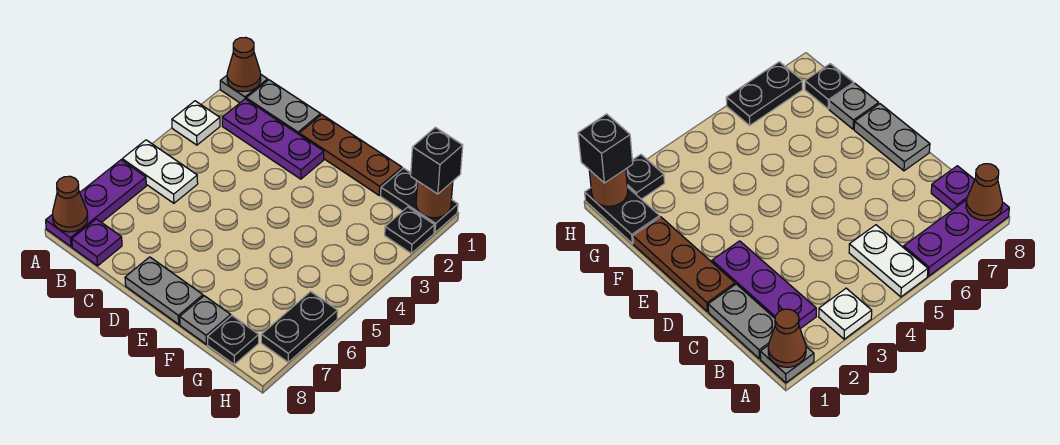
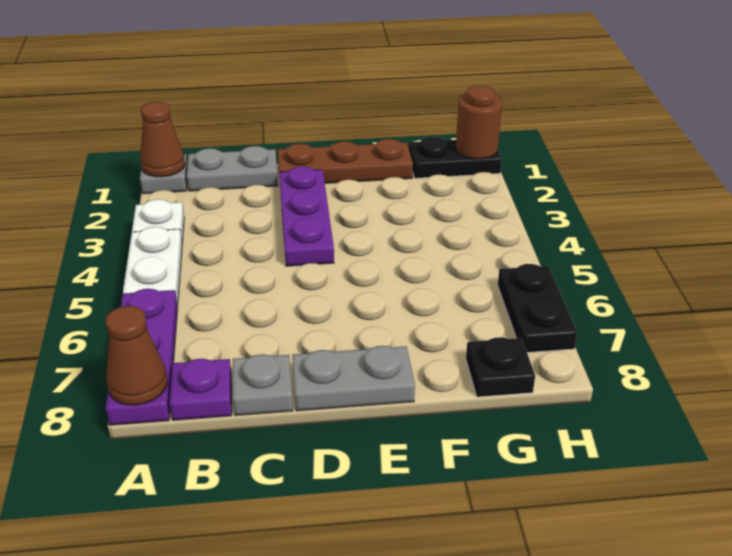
white plate A5:B5 level 1 -> white plate A4:A5 level 1
purple plate B2:D2 level 1 -> purple plate D2:D4 level 1
grey plate F8 level 1 -> grey plate C8 level 1
black brick H1 level 3 -> none
black plate H2 level 1 -> none

